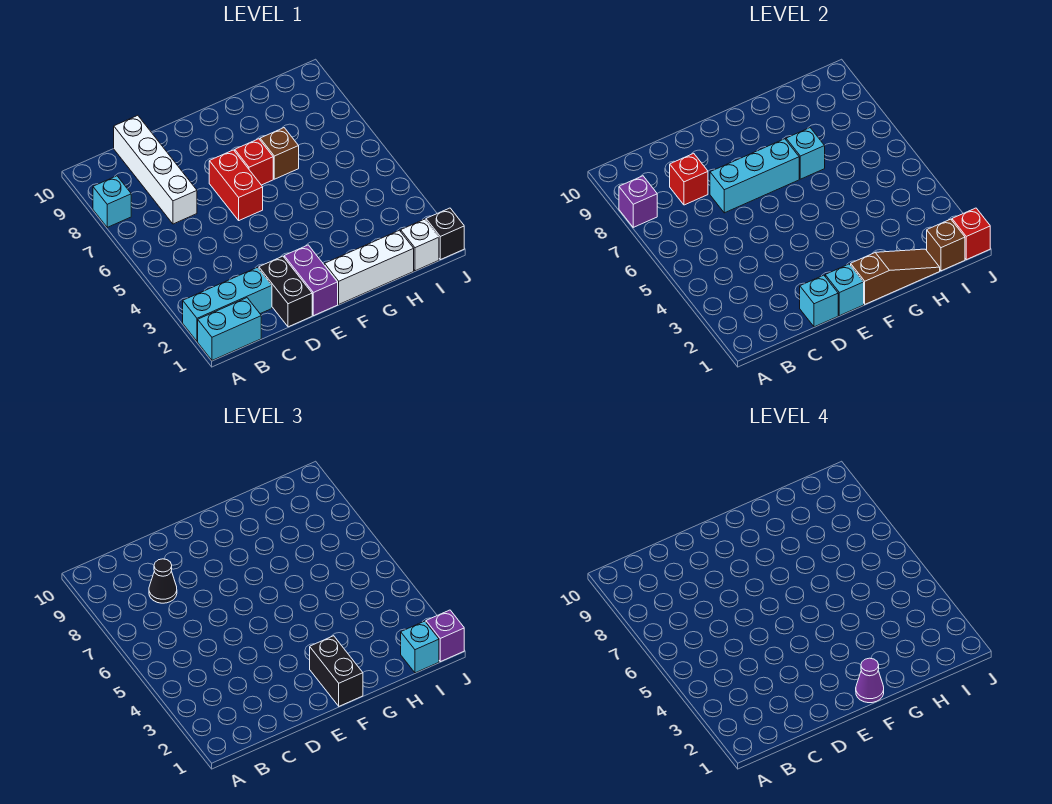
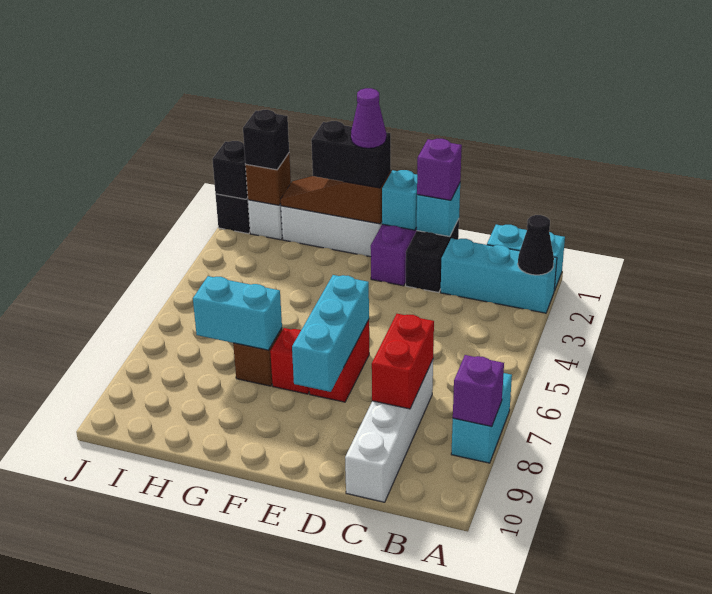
cyan brick A8 level 1 -> cyan brick A7:A8 level 1
red brick C8 level 2 -> red brick C7:C8 level 2
black cone C8 level 3 -> black cone A2 level 2
cyan brick D7:F7 level 2 -> cyan brick E6:E8 level 2
black brick F1:F2 level 3 -> black brick F1:G1 level 3
cyan brick G7 level 2 -> cyan brick G7:H7 level 2
cyan brick I1 level 3 -> black brick I1 level 3
red brick J1 level 2 -> black brick J1 level 2
purple brick J1 level 3 -> purple brick D1 level 3

